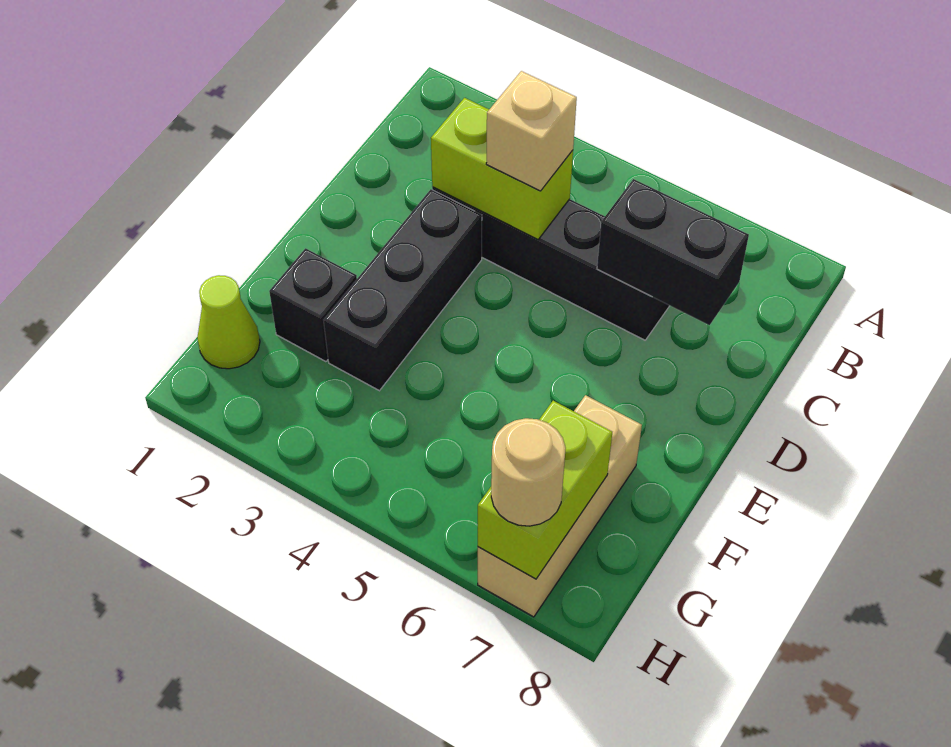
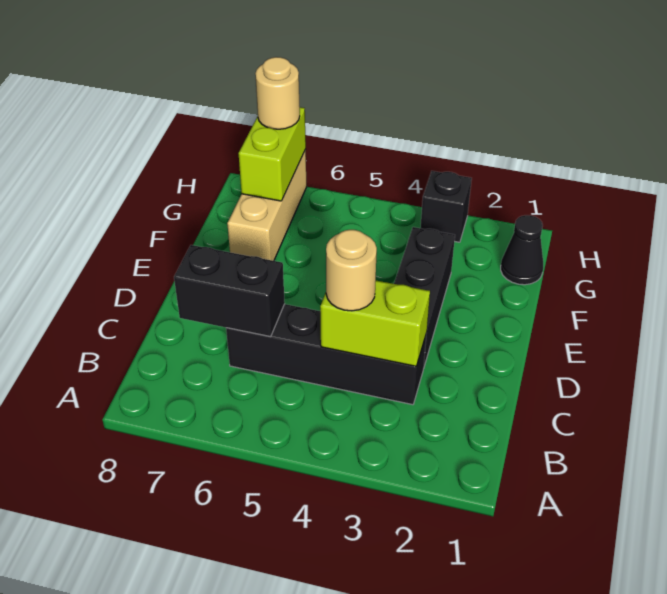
tan brick C4 level 3 -> tan round brick C4 level 3
black brick F2 level 1 -> black brick H3 level 1
lime cone G1 level 1 -> black cone G1 level 1

